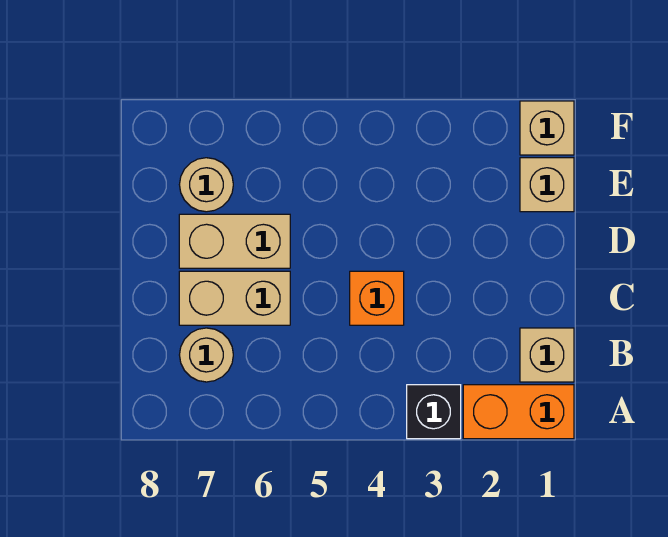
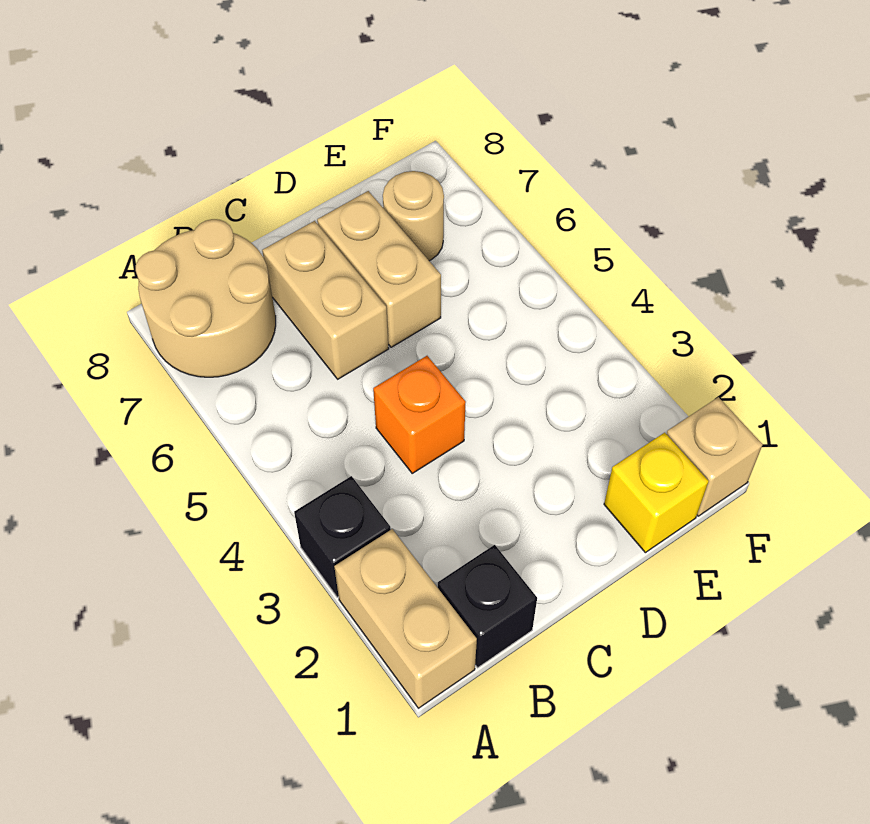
orange brick A1:A2 level 1 -> tan brick A1:A2 level 1
tan brick B1 level 1 -> black brick B1 level 1
tan round brick B7 level 1 -> tan round brick A7:B8 level 1
tan brick E1 level 1 -> yellow brick E1 level 1

